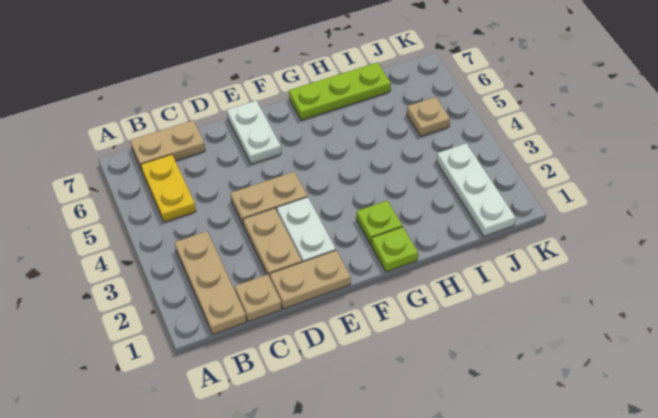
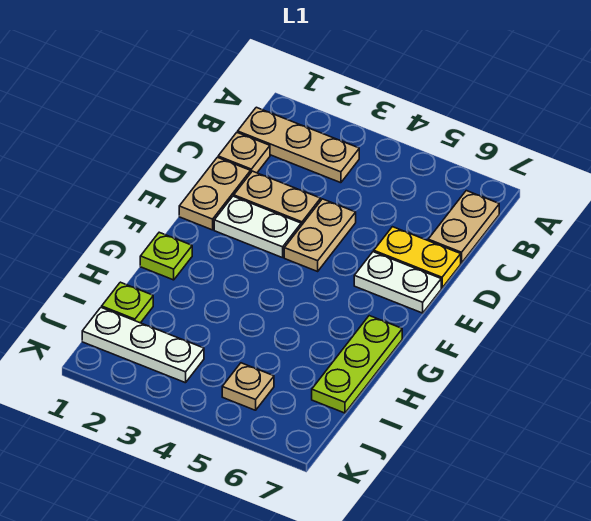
yellow plate B5:B6 level 1 -> yellow plate D6:D7 level 1
lime plate G2 level 1 -> lime plate I1 level 1

